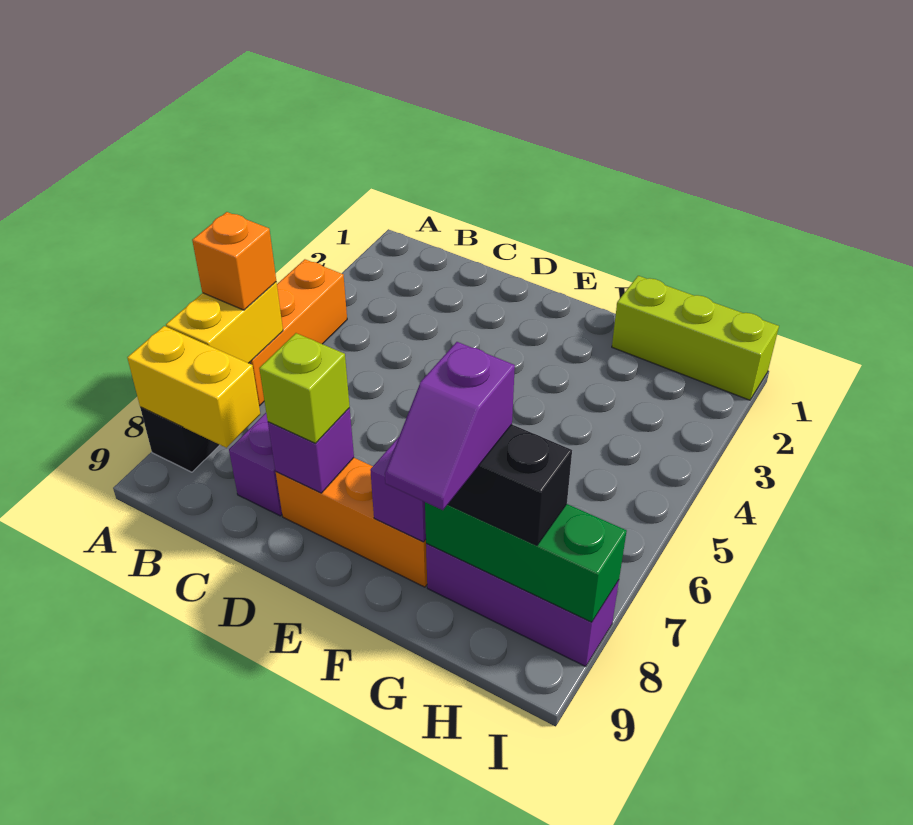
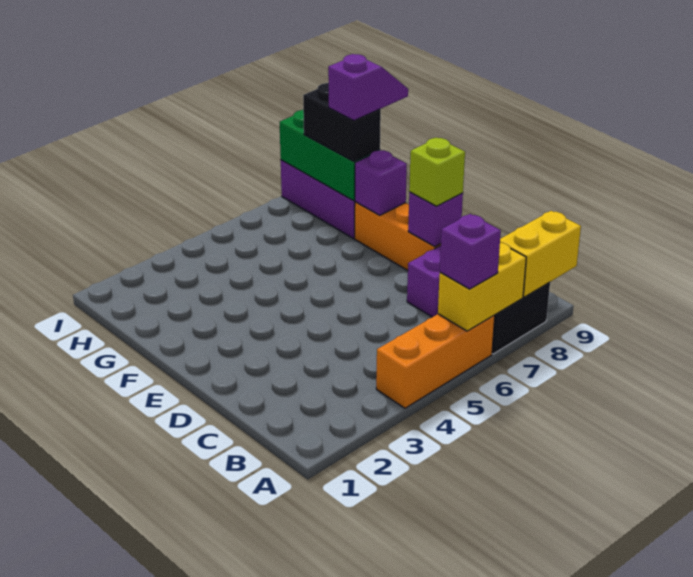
orange brick A6 level 3 -> purple brick A6 level 3
yellow brick A8:B8 level 2 -> yellow brick A8:A9 level 2
lime brick G1:I1 level 1 -> none

